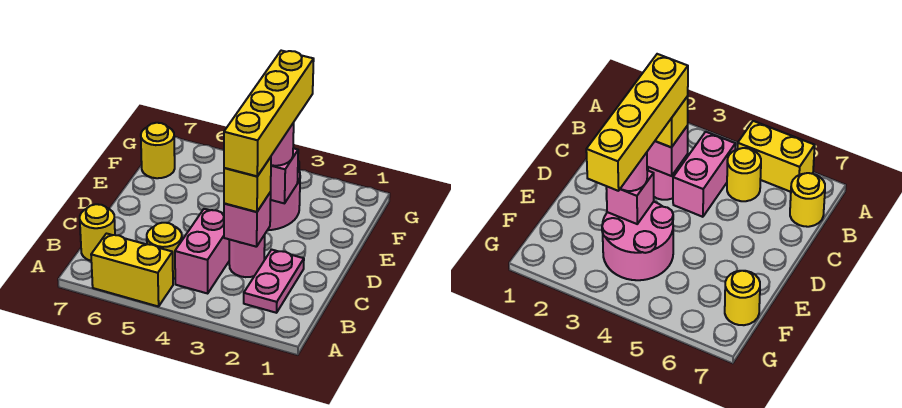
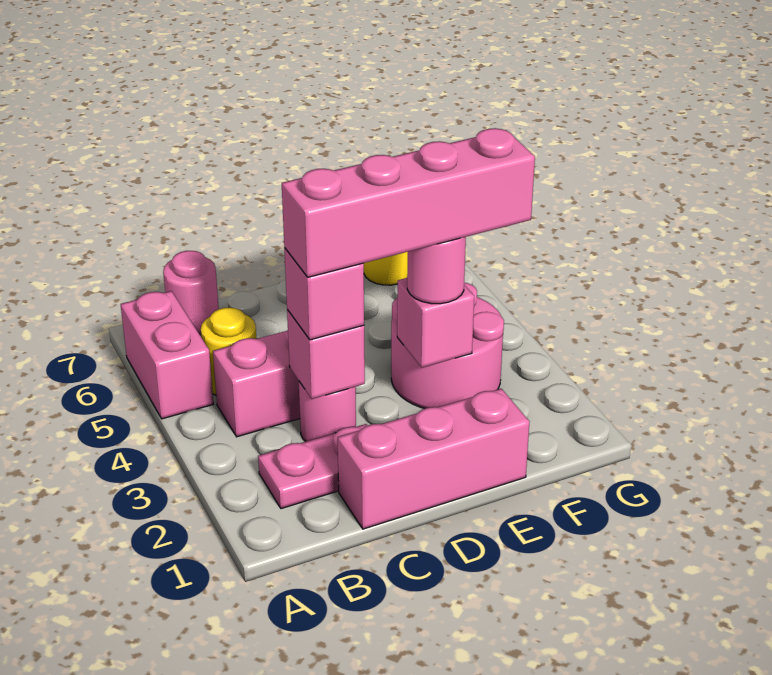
yellow brick A5:A6 level 1 -> pink brick A5:A6 level 1
yellow round brick B7 level 1 -> pink round brick B7 level 1
none -> pink brick C1:E1 level 1
yellow brick C3 level 3 -> pink brick C3 level 3
yellow brick C3:F3 level 4 -> pink brick C3:F3 level 4

